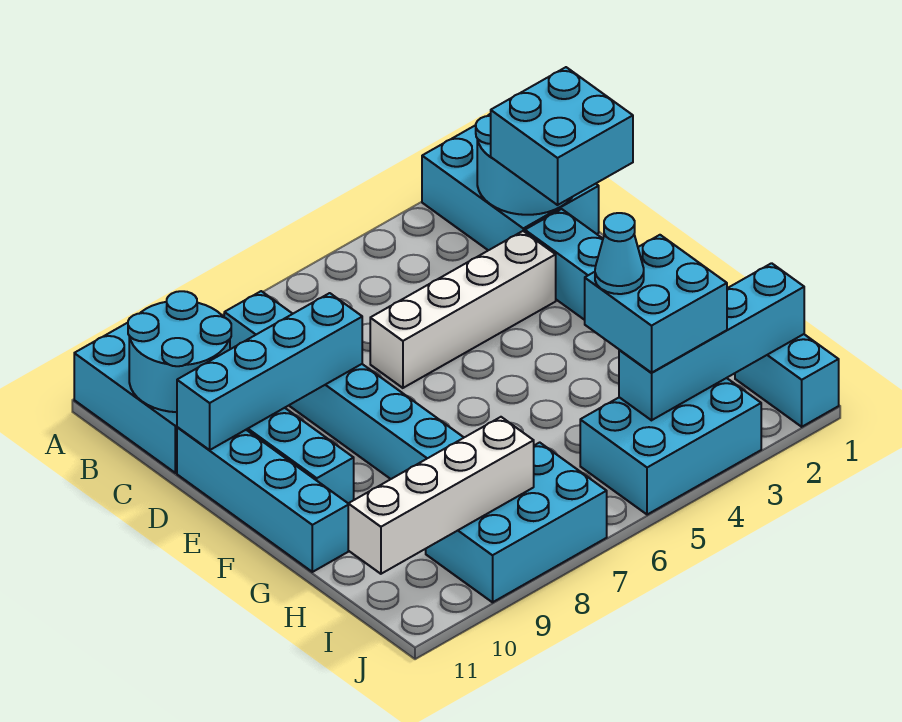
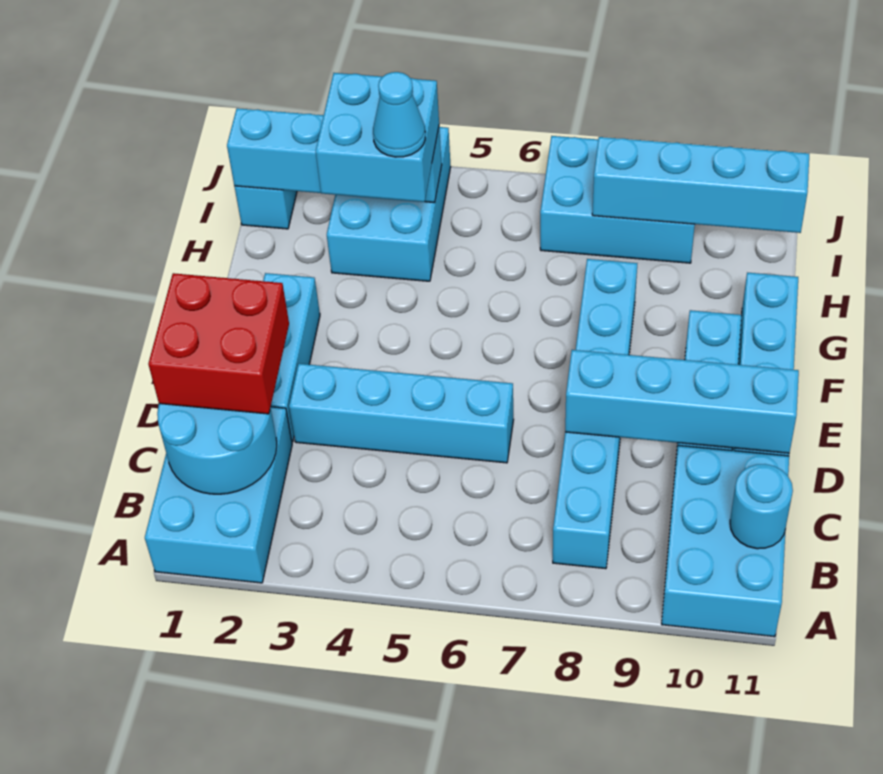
cyan round brick B10:C11 level 2 -> cyan round brick B11 level 2
cyan brick C1:D2 level 3 -> red brick C1:D2 level 3
white brick D3:D6 level 1 -> cyan brick D3:D6 level 1
cyan brick I3:J5 level 1 -> cyan brick H3:J4 level 1
white brick I8:I11 level 2 -> cyan brick I8:I11 level 2

